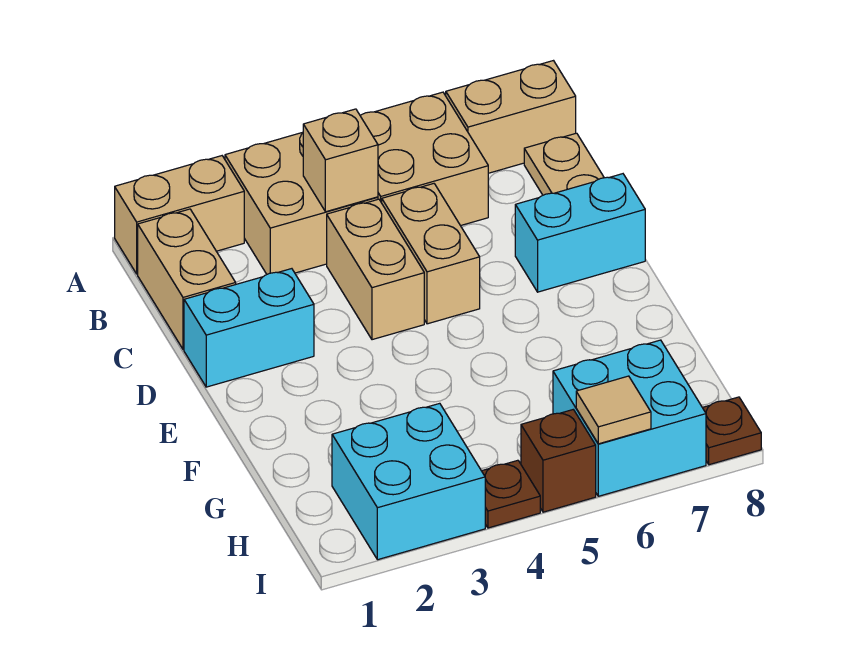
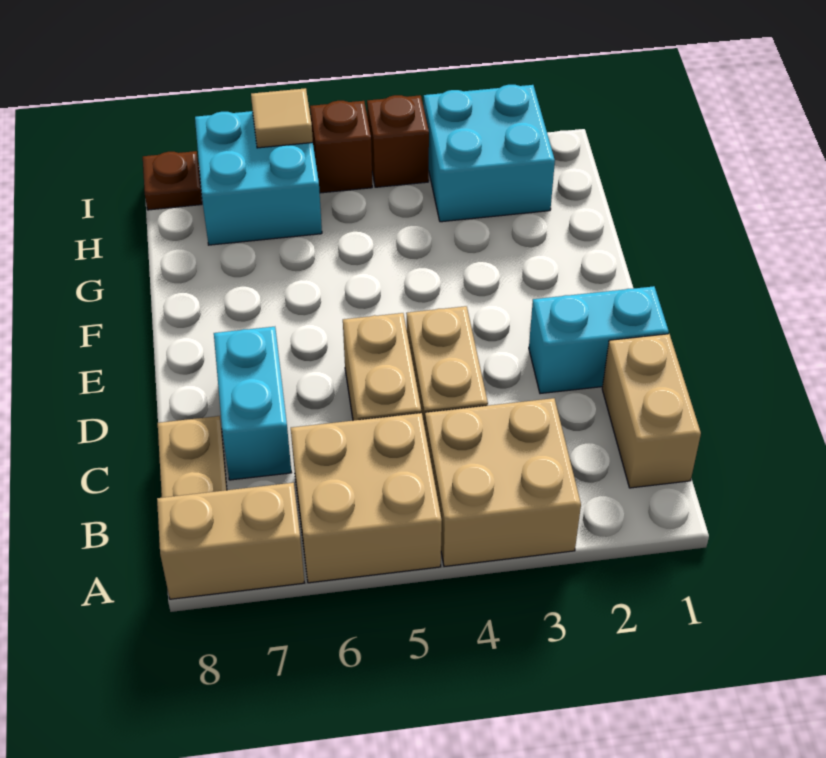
tan brick A1:A2 level 1 -> none
tan brick B4 level 2 -> none
cyan brick D7:D8 level 1 -> cyan brick C7:D7 level 1
brown plate I4 level 1 -> brown brick I4 level 1

